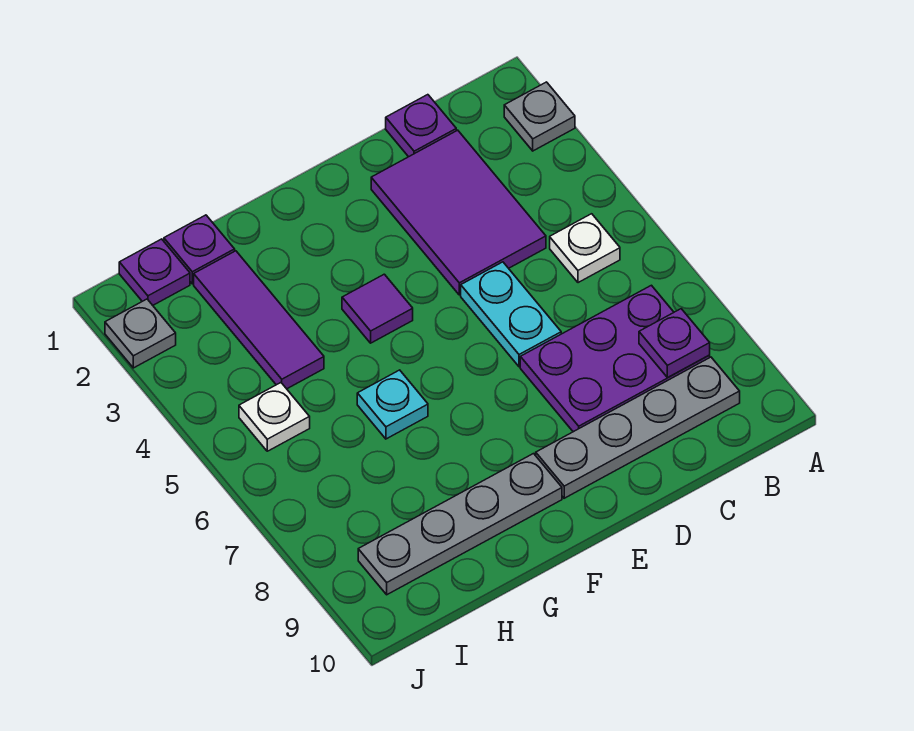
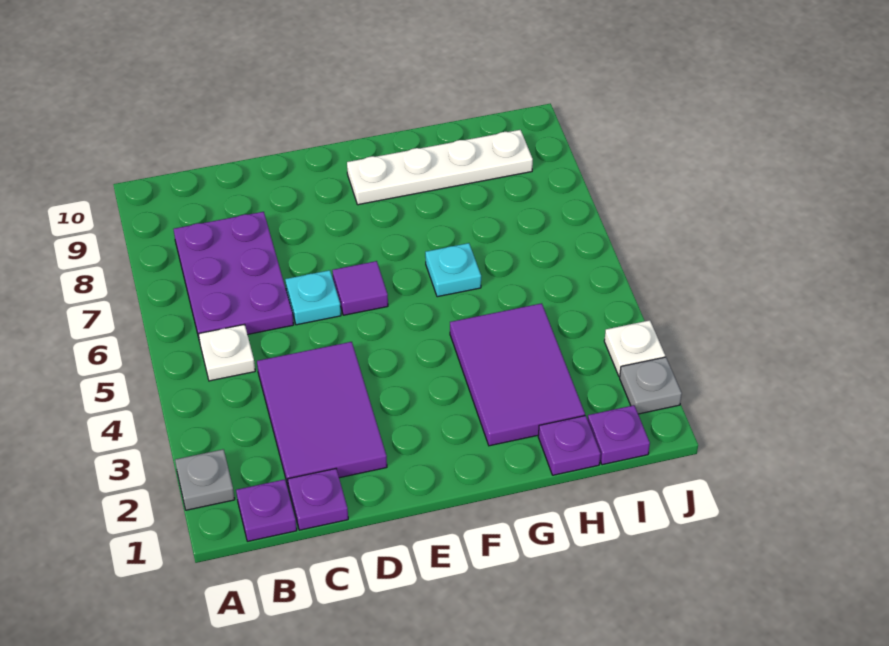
purple plate B7:D8 level 1 -> purple plate B6:C8 level 1
purple plate B8 level 2 -> purple plate B1 level 1
grey plate B9:E9 level 1 -> none
cyan plate D5:D6 level 1 -> cyan plate D6 level 1
purple tile F4 level 1 -> purple tile E6 level 1
grey plate F9:I9 level 1 -> white plate F9:I9 level 1
purple tile H2:H4 level 1 -> purple tile G2:H4 level 1
white plate I5 level 1 -> white plate J3 level 1

